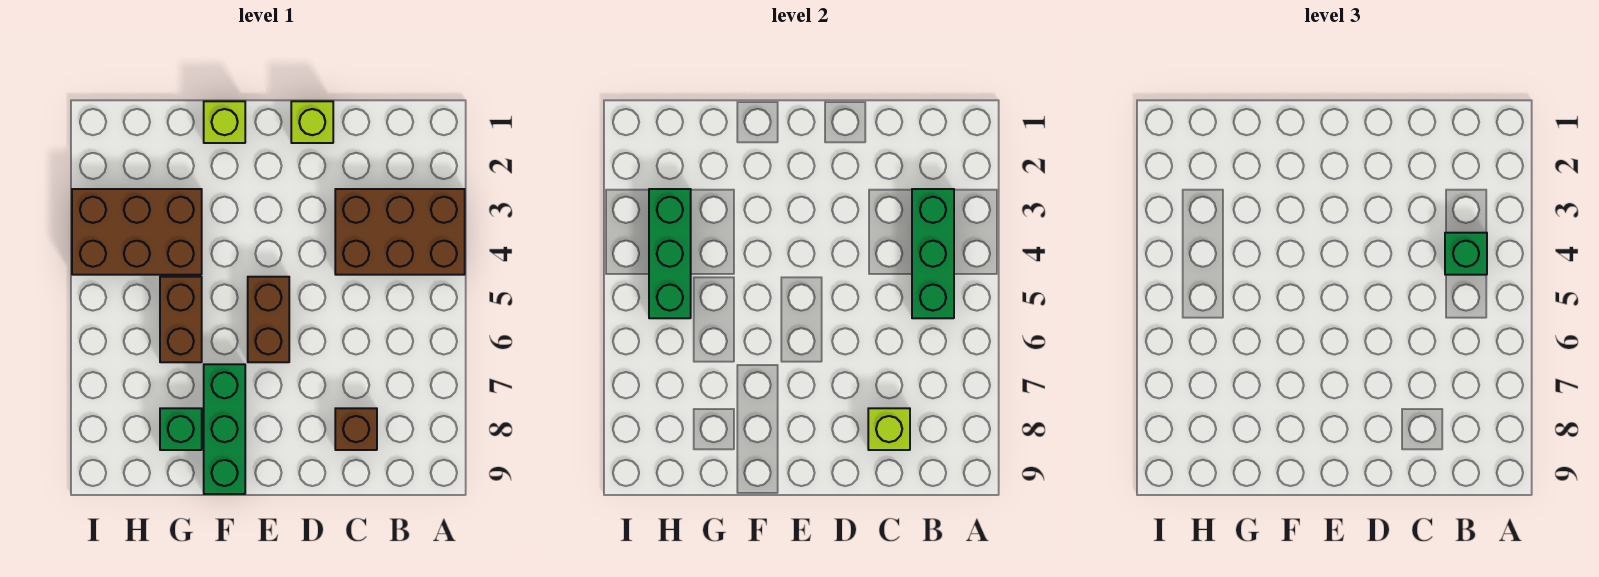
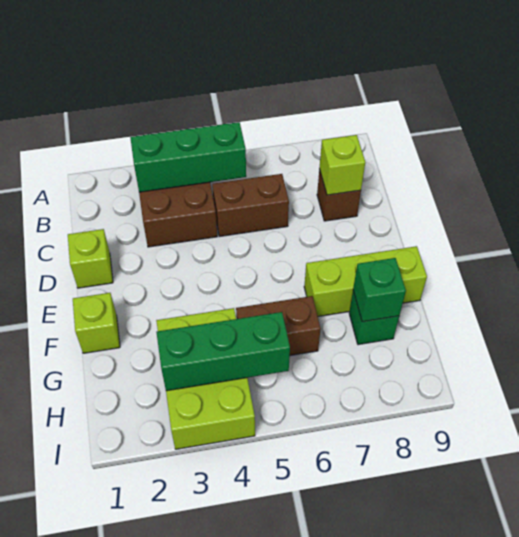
green brick B4 level 3 -> green brick G8 level 2
brown brick E5:E6 level 1 -> brown brick C5:C6 level 1
green brick F7:F9 level 1 -> lime brick F7:F9 level 1
brown brick G3:I4 level 1 -> lime brick G3:I4 level 1

